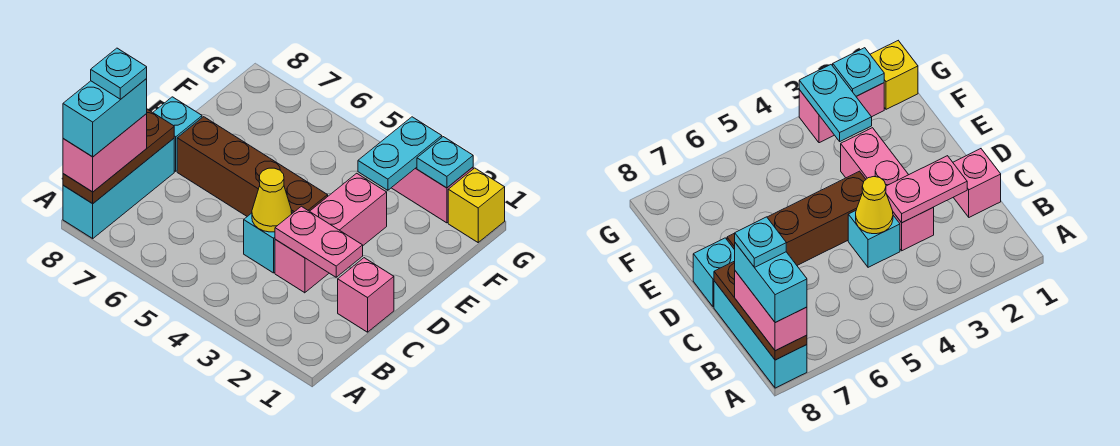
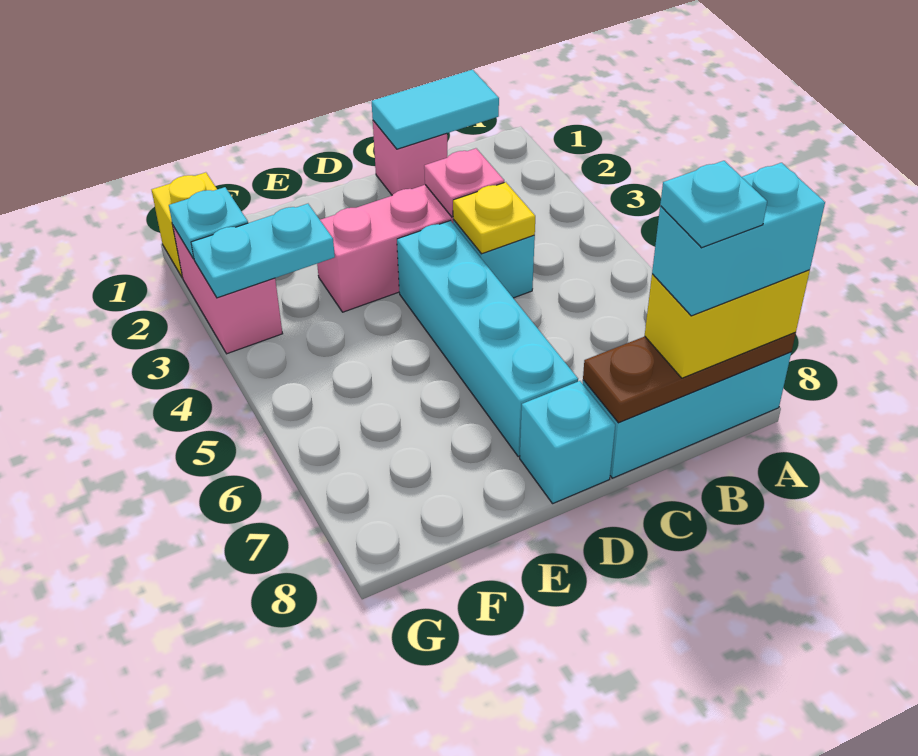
pink brick A8:B8 level 3 -> yellow brick A8:B8 level 3
none -> cyan tile B1:C1 level 2
pink plate C2:C3 level 2 -> pink plate C3 level 2
yellow cone C4 level 2 -> yellow plate C4 level 2
brown brick D4:D7 level 1 -> cyan brick D4:D7 level 1

